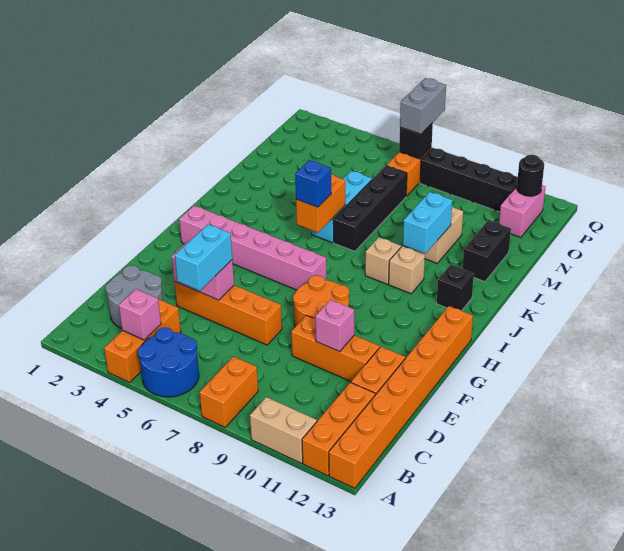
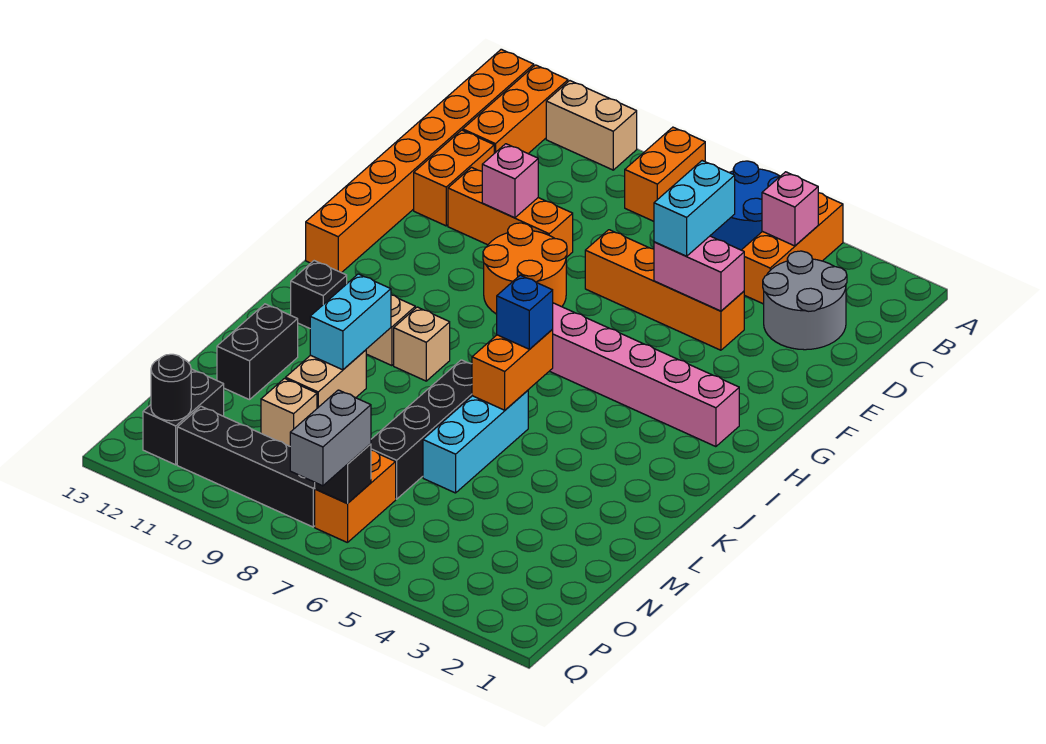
none -> tan brick N10 level 1
pink brick O12:P12 level 1 -> black brick O12:P12 level 1

